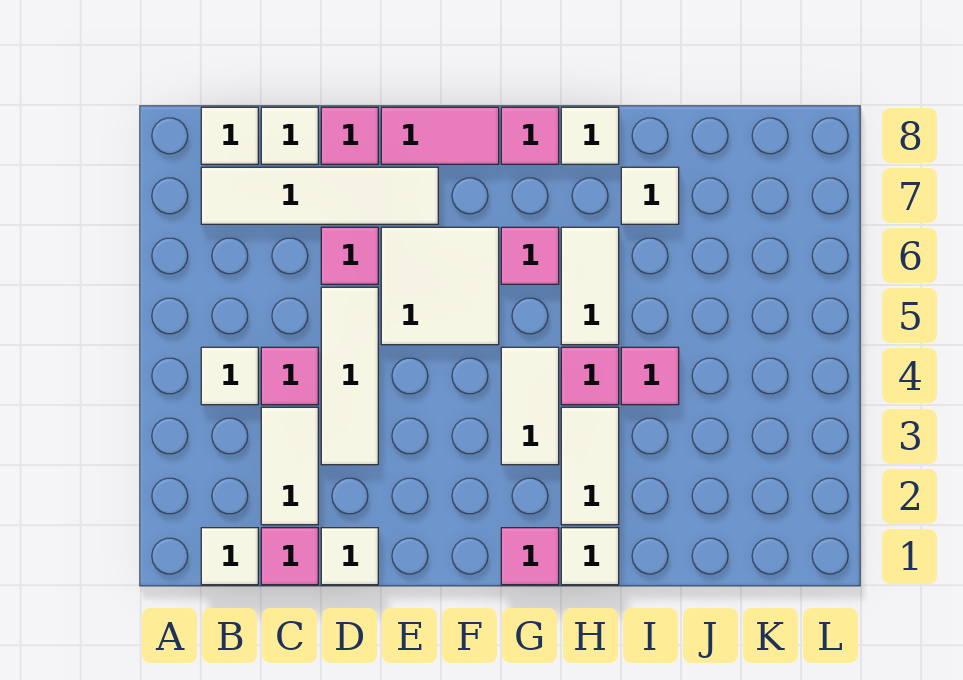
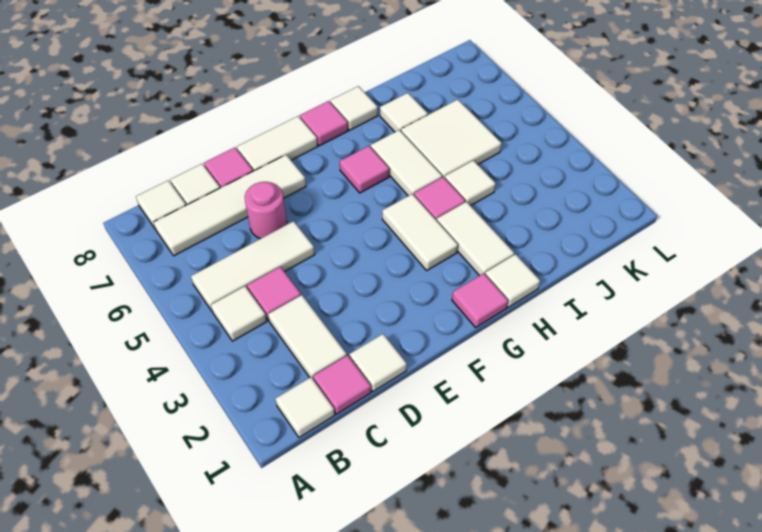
white tile D3:D5 level 1 -> white tile B5:D5 level 1
pink tile D6 level 1 -> pink round brick D6 level 1
white tile E5:F6 level 1 -> white tile I5:J6 level 1
pink tile E8:F8 level 1 -> white tile E8:F8 level 1
pink tile I4 level 1 -> white tile I4 level 1

